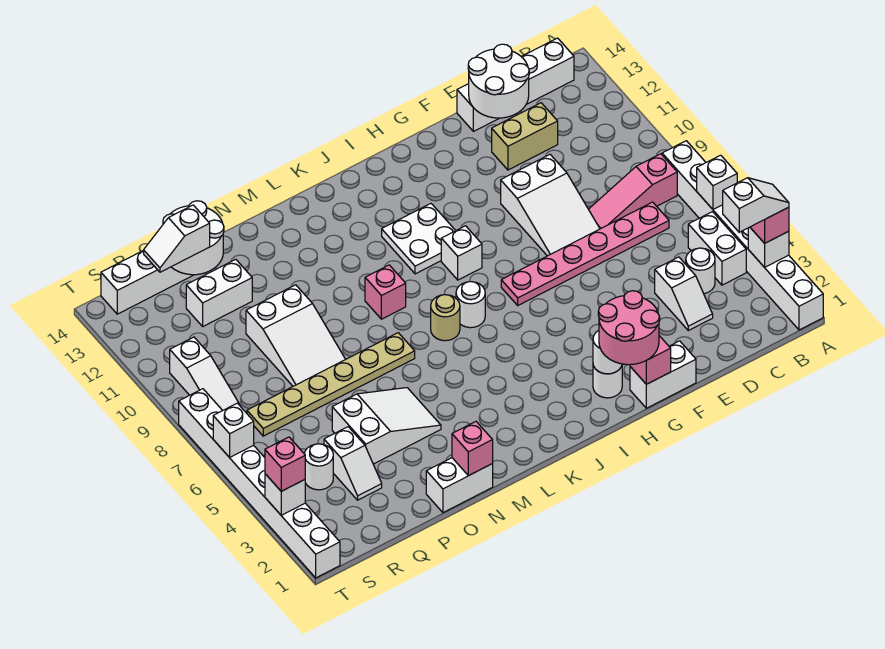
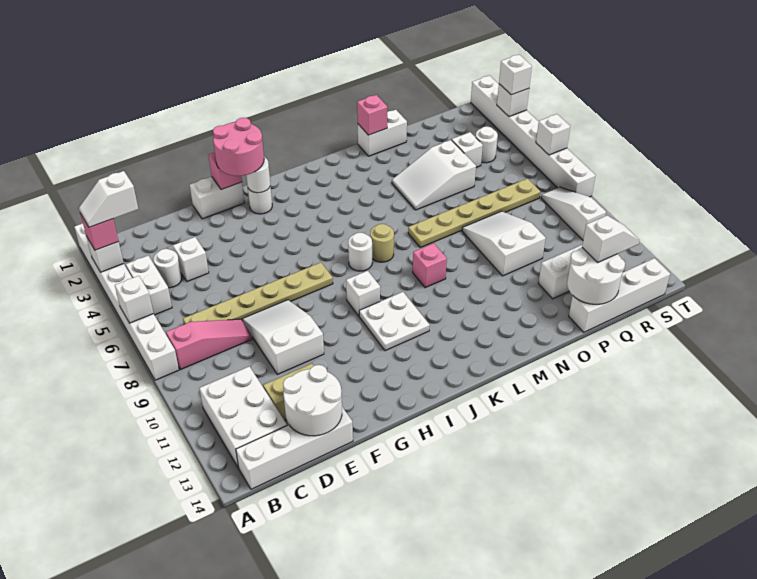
none -> white brick B11:C13 level 1
pink plate C7:H7 level 1 -> tan plate C7:H7 level 1
pink brick T3 level 3 -> white brick T3 level 3

